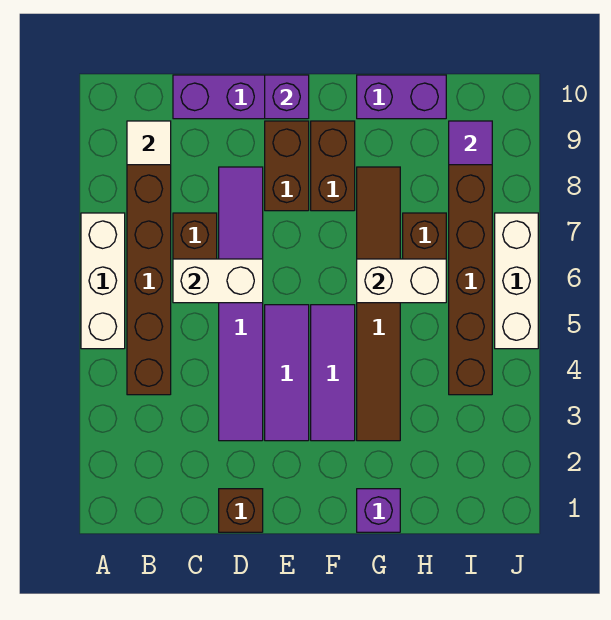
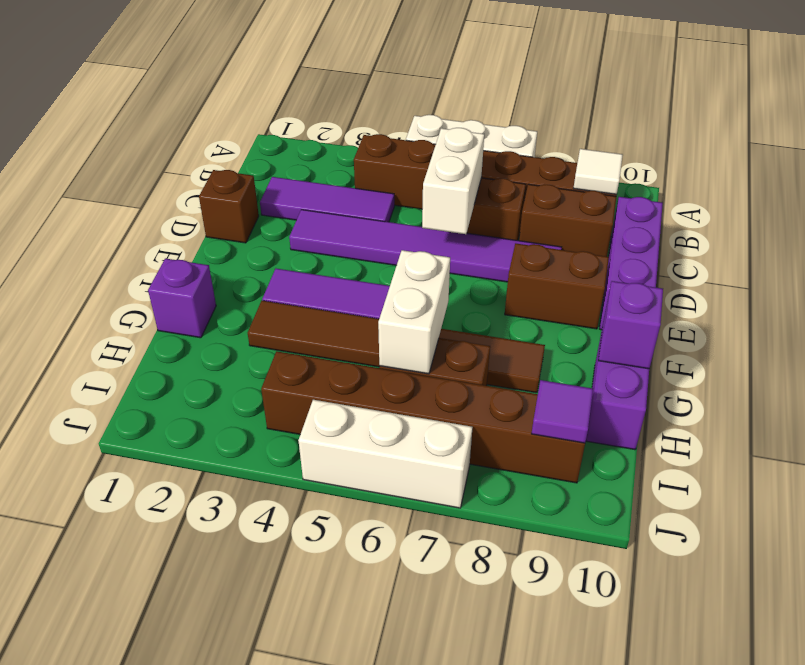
purple tile E3:E5 level 1 -> purple tile C2:C4 level 1
purple brick E10 level 2 -> purple brick G10 level 2
brown brick F8:F9 level 1 -> brown brick C8:C9 level 1

